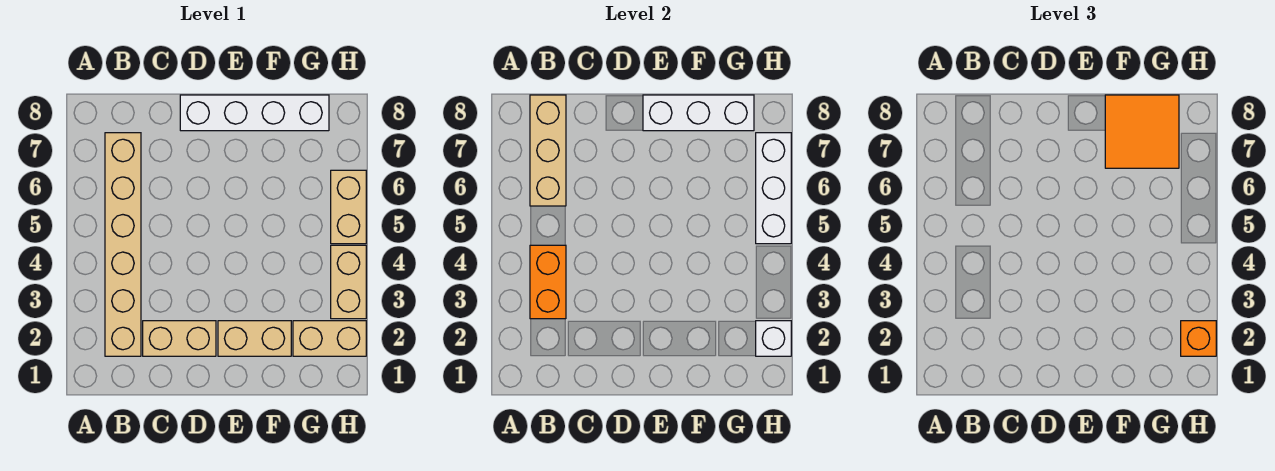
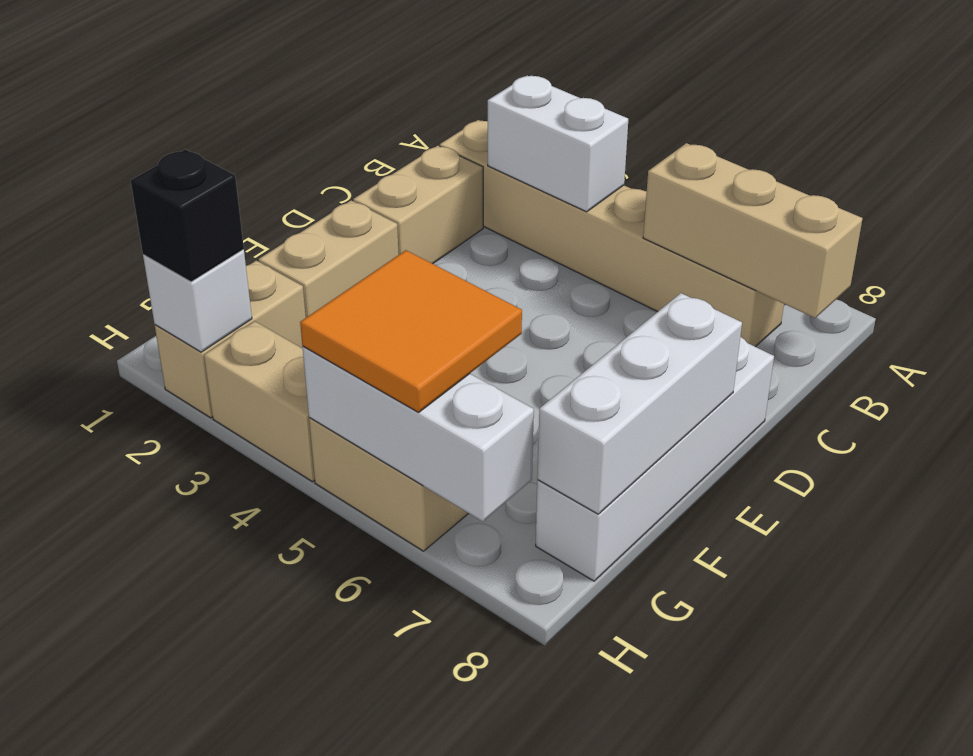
orange brick B3:B4 level 2 -> white brick B3:B4 level 2
orange tile F7:G8 level 3 -> orange tile G5:H6 level 3
orange brick H2 level 3 -> black brick H2 level 3

